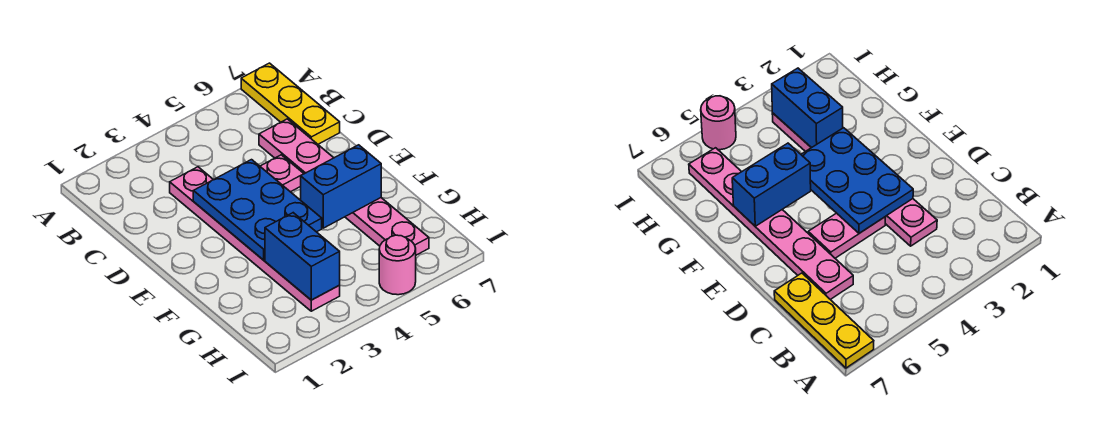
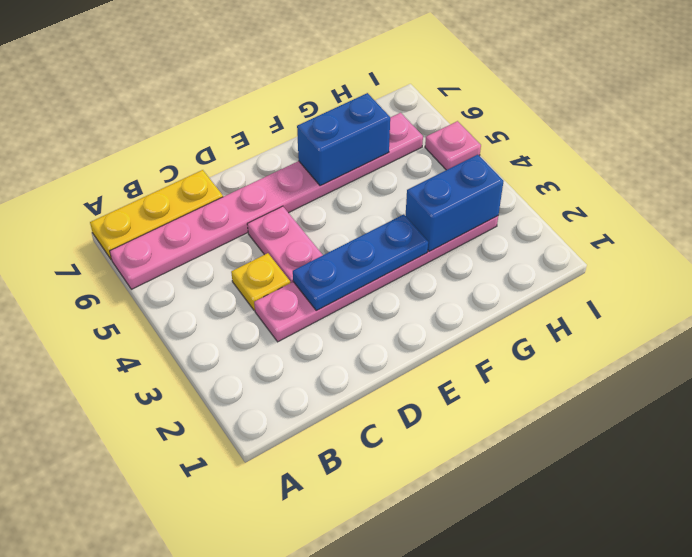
none -> yellow plate C4 level 1
pink plate C6:H6 level 1 -> pink plate A6:H6 level 1
blue plate D3:F4 level 2 -> blue plate D3:F3 level 2
blue brick F5:F6 level 2 -> blue brick F6:G6 level 2
pink round brick I5 level 1 -> pink plate I5 level 1

